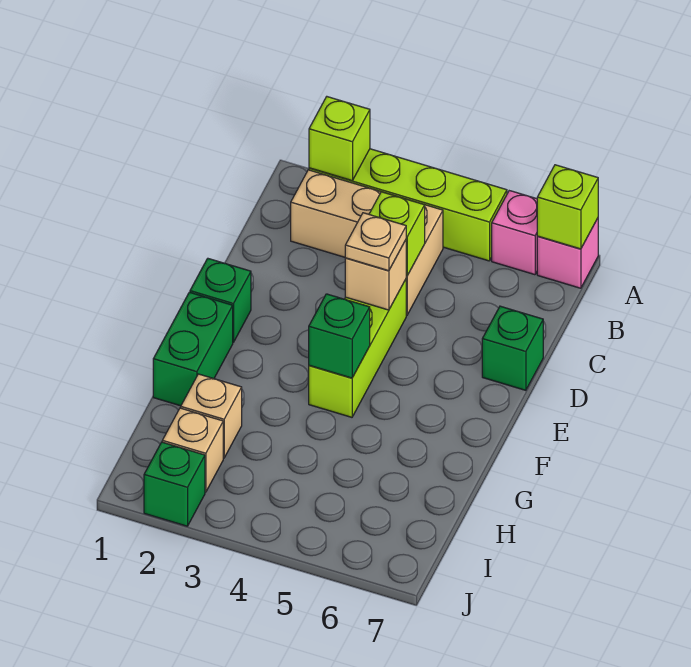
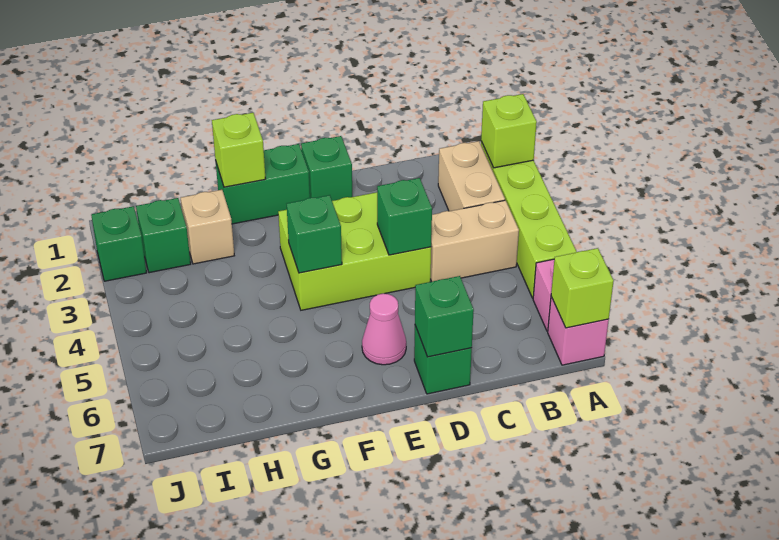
lime brick C4 level 2 -> lime brick G1 level 2
lime brick D4:F4 level 1 -> lime brick D3:F4 level 1
tan brick D4 level 2 -> green brick D4 level 2
tan plate D4 level 3 -> none
none -> green brick D7 level 2
none -> pink cone E6 level 1
tan brick I2 level 1 -> green brick I2 level 1

